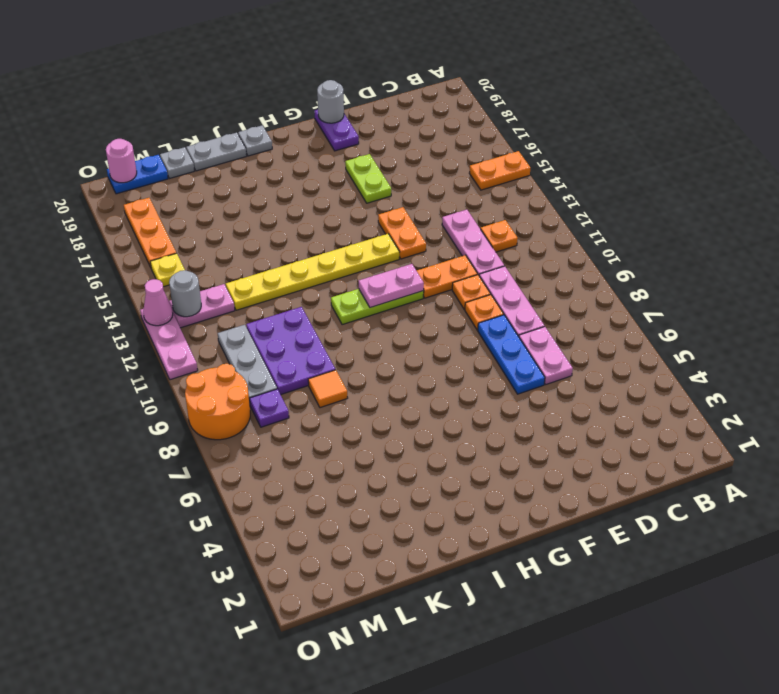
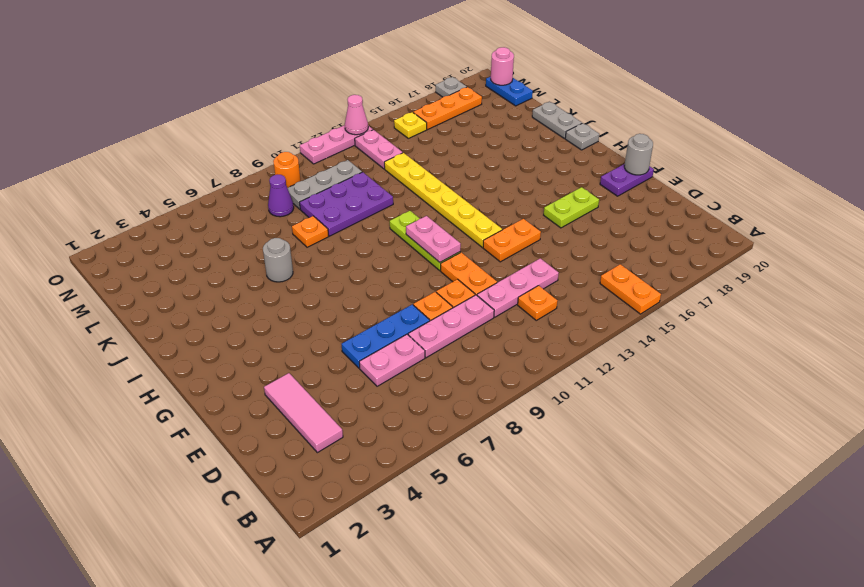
none -> pink tile C3:E3 level 1
orange tile K8 level 1 -> orange plate K8 level 1
grey plate L20 level 1 -> grey plate O18 level 1
purple plate M8 level 1 -> purple cone M8 level 1
orange round brick N8:O9 level 1 -> orange round brick N9 level 1
grey round brick N13 level 2 -> grey round brick J6 level 1

